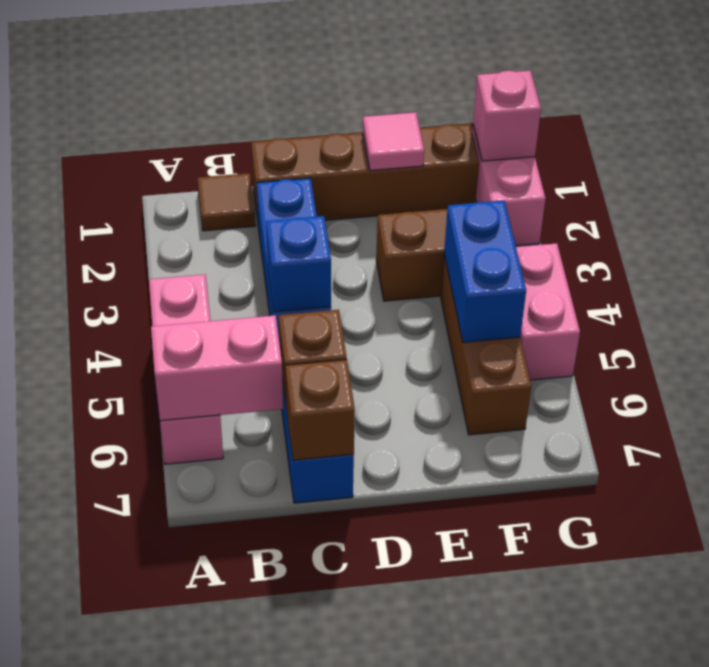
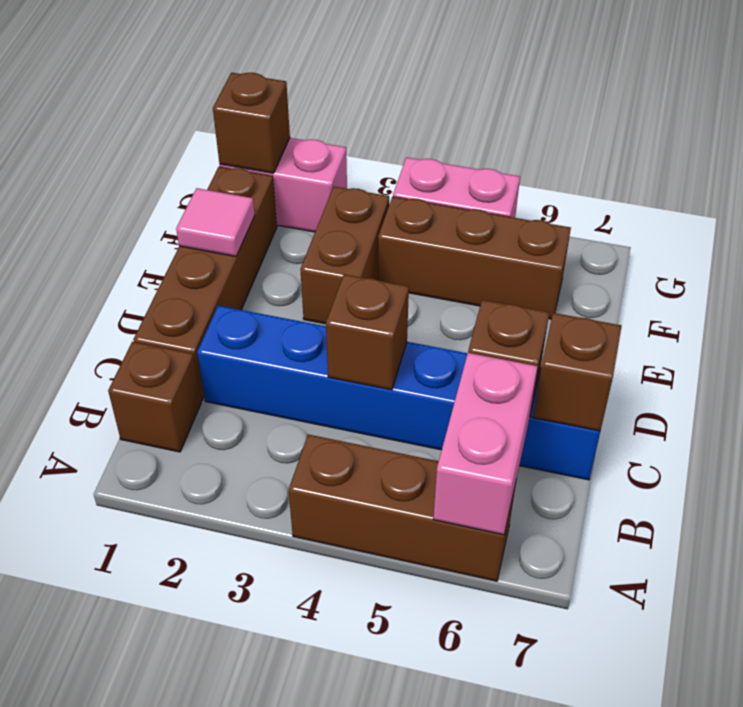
pink brick A4:A6 level 1 -> brown brick A4:A6 level 1
brown tile B1 level 1 -> brown brick B1 level 1
blue brick C4 level 2 -> brown brick C4 level 2
blue brick F4:F5 level 2 -> none
pink brick G1 level 2 -> brown brick G1 level 2

